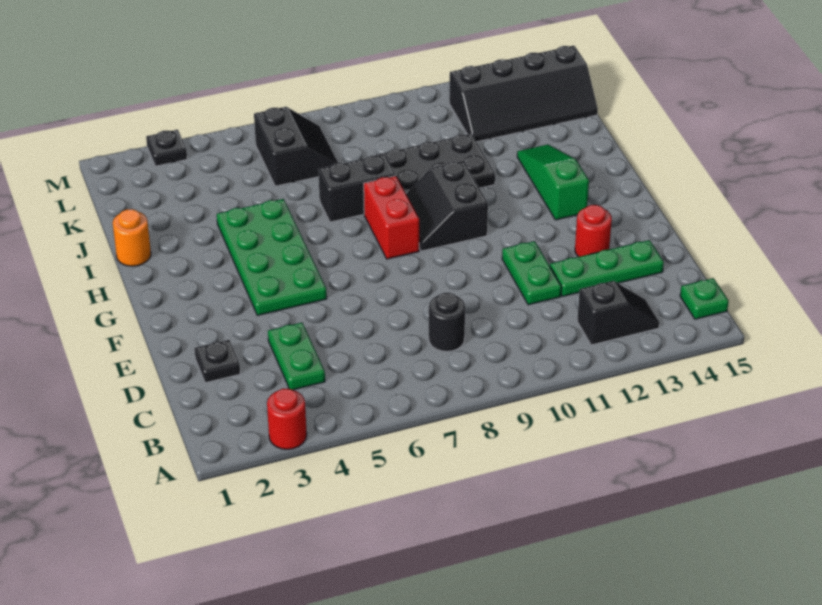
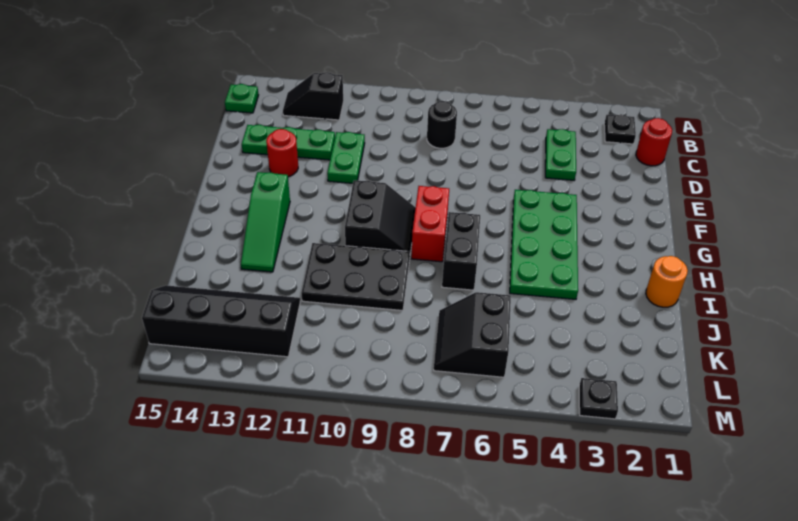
red round brick A3 level 1 -> red round brick C1 level 1
black plate D2 level 1 -> black plate B2 level 1
black brick I7:I8 level 1 -> black brick H7:I7 level 1

